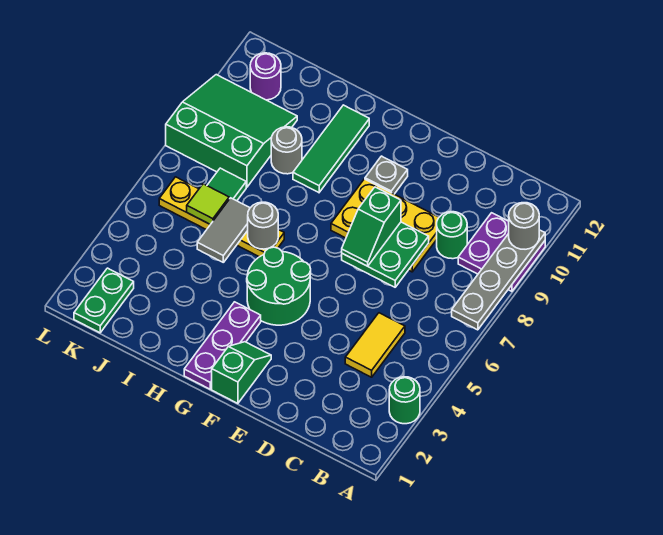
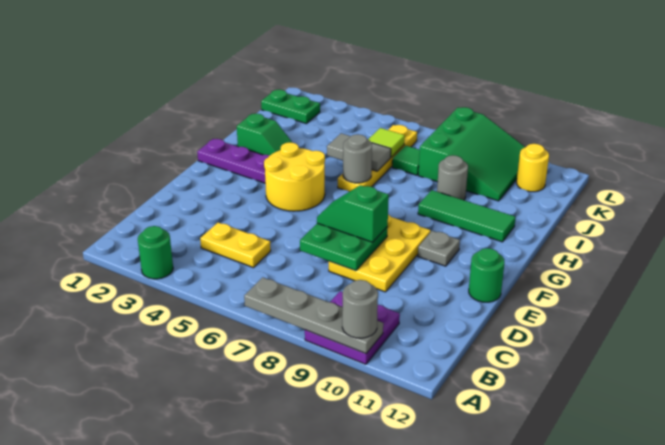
yellow tile C4:C5 level 1 -> yellow plate C4:C5 level 1
green round brick C9 level 1 -> green round brick E12 level 1
green slope F1:F2 level 1 top 1 -> green slope H2:H3 level 1 top 2
green round brick F4:G5 level 1 -> yellow round brick F4:G5 level 1
purple round brick K11 level 1 -> yellow round brick K11 level 1

